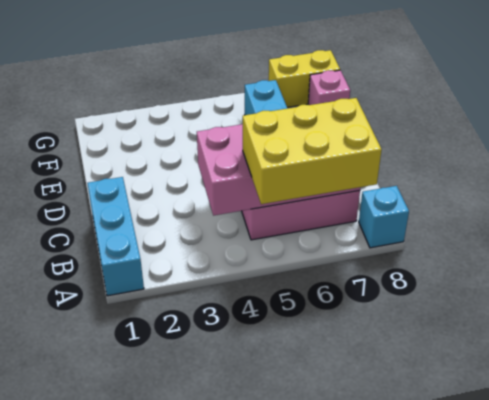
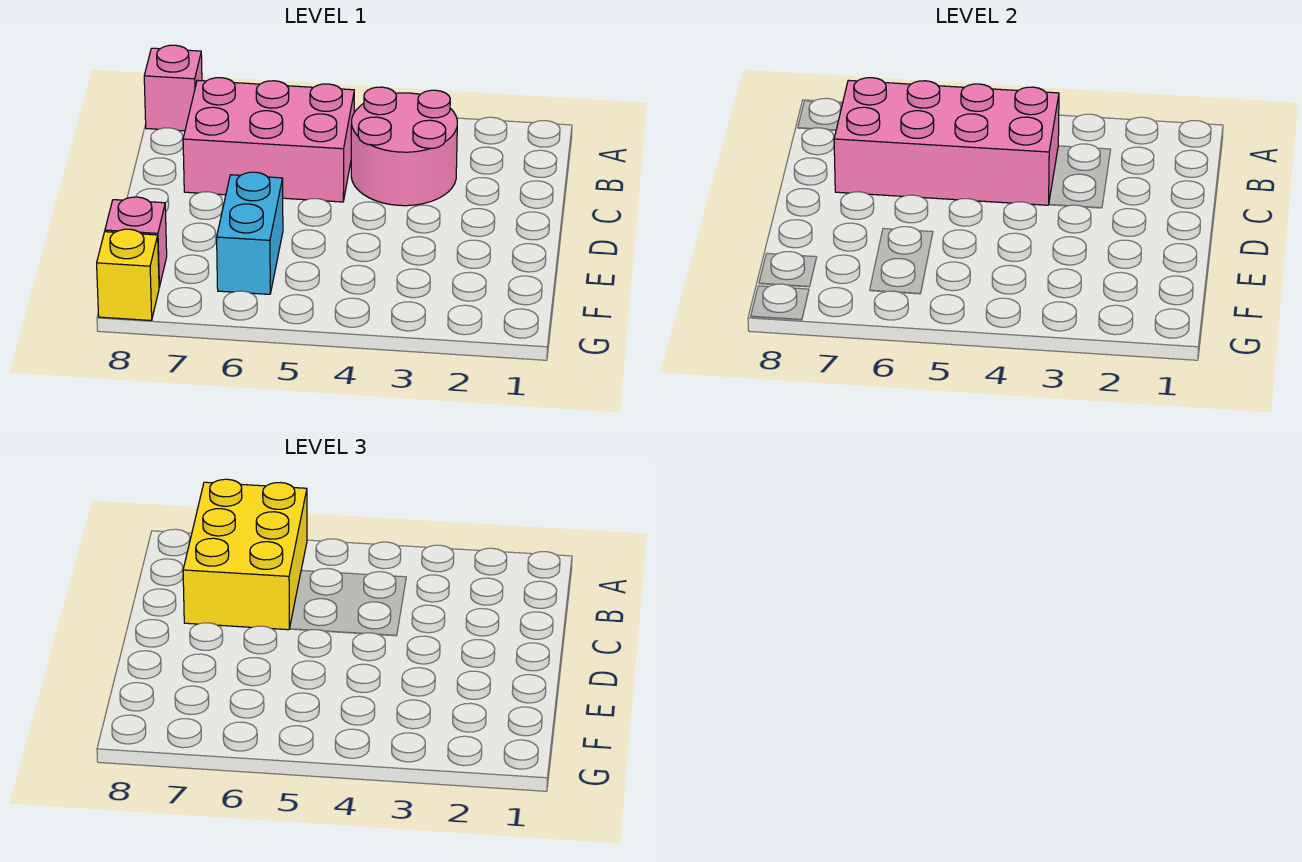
cyan brick A1:C1 level 1 -> none
yellow brick A5:B7 level 3 -> yellow brick A6:C7 level 3
cyan brick A8 level 1 -> pink brick A8 level 1
none -> pink round brick B3:C4 level 1
yellow brick G7:G8 level 1 -> yellow brick G8 level 1

